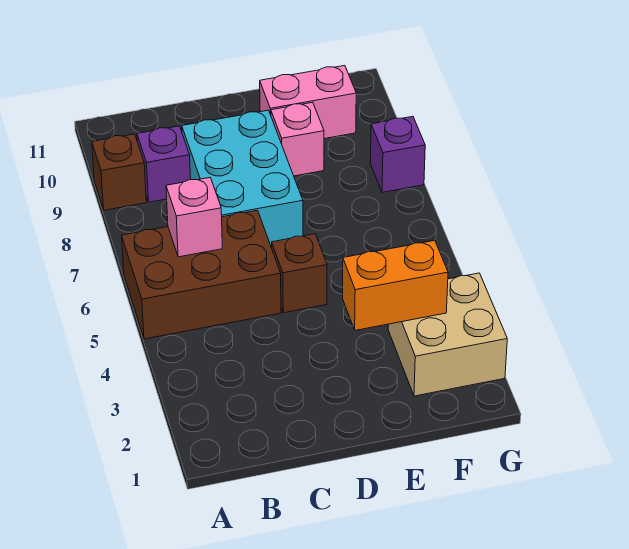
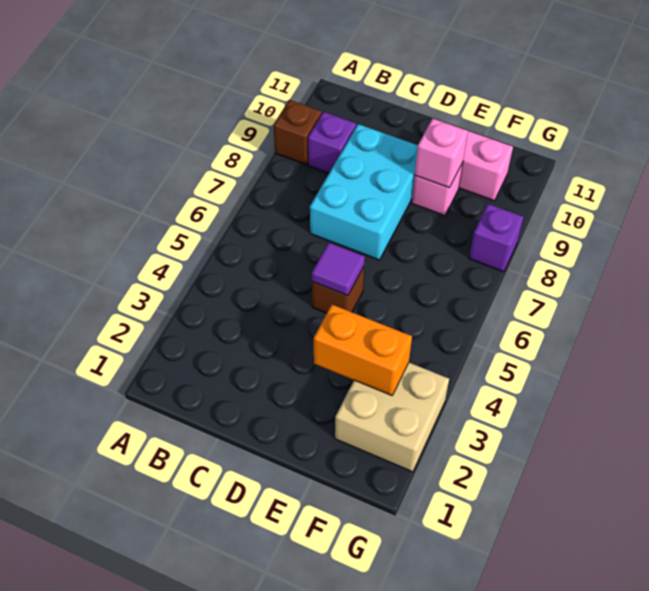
brown brick A5:C6 level 1 -> none
pink brick B6 level 2 -> pink brick E9 level 2
none -> purple tile D5 level 2

